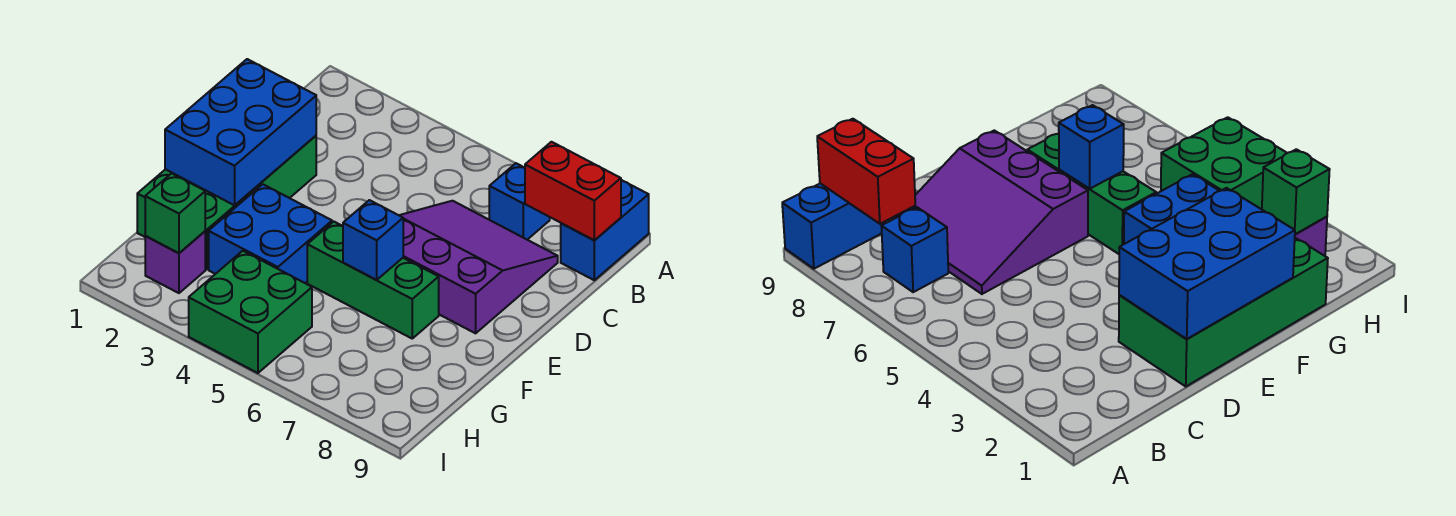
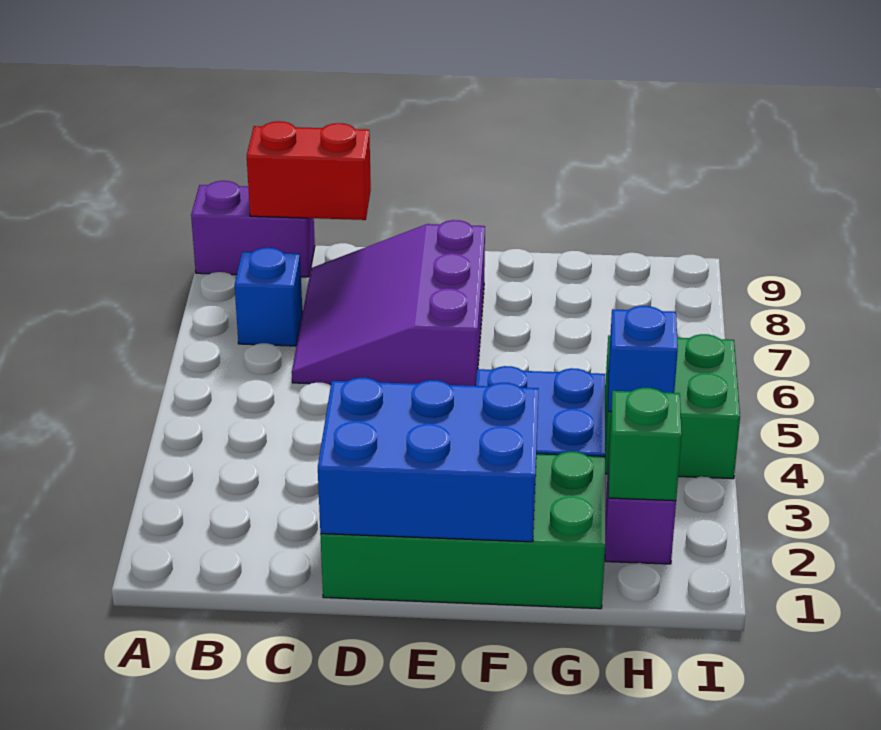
blue brick A9:B9 level 1 -> purple brick A9:B9 level 1
red brick B8:B9 level 2 -> red brick B9:C9 level 2
green brick F5:F7 level 1 -> none
blue brick F6 level 2 -> blue brick H4 level 2

